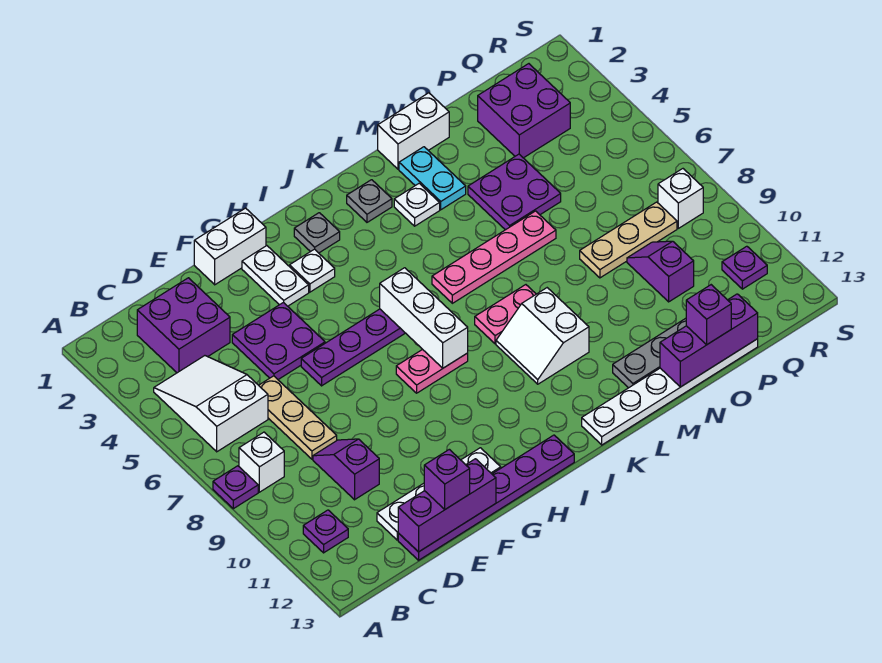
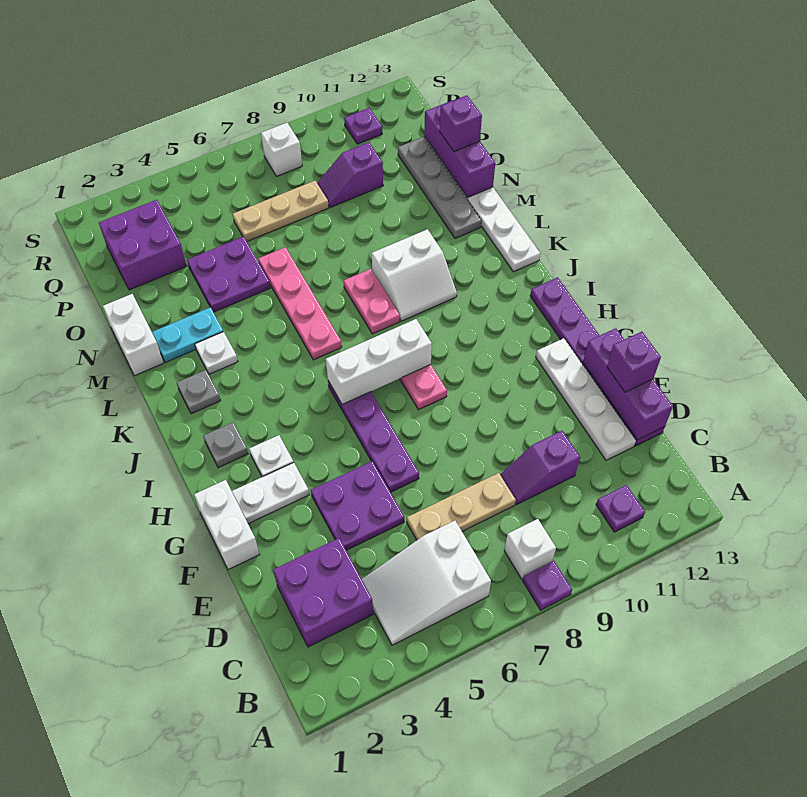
tan plate O8:Q8 level 1 -> tan plate P6:P8 level 1

